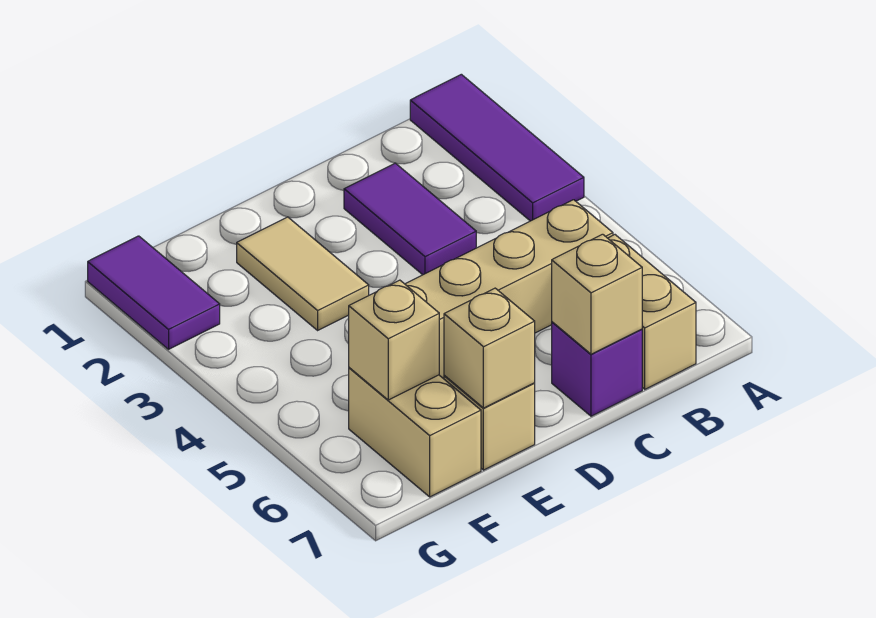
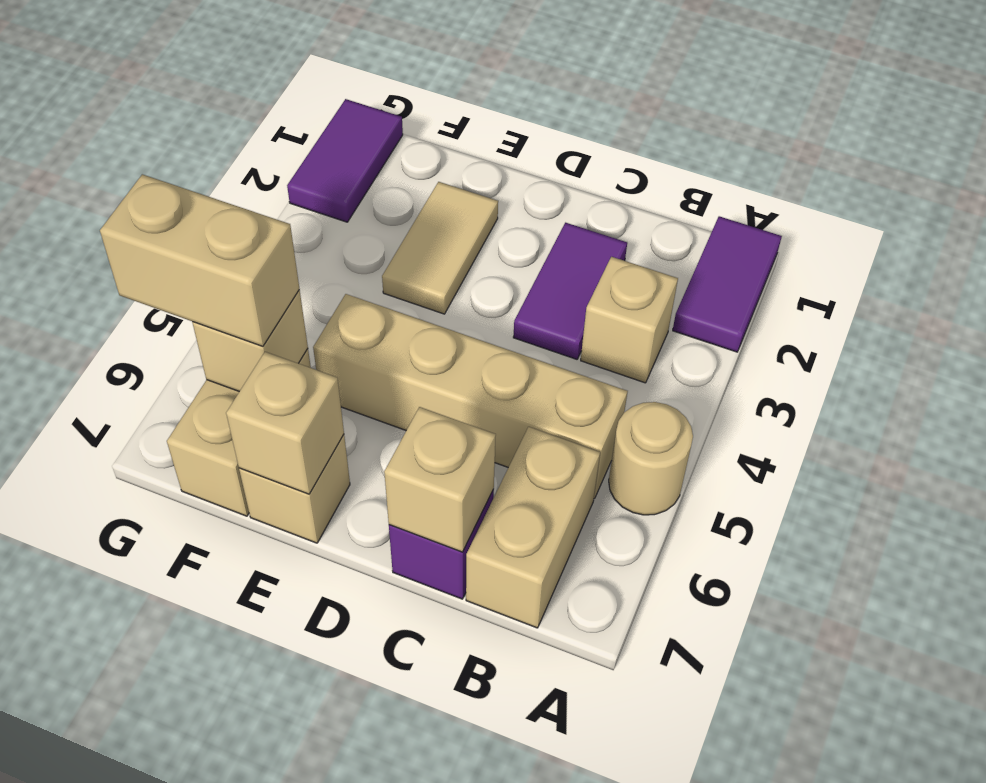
purple tile A1:A3 level 1 -> purple tile A1:A2 level 1
none -> tan round brick A5 level 1
none -> tan brick B3 level 1
none -> tan brick F6:G6 level 3

